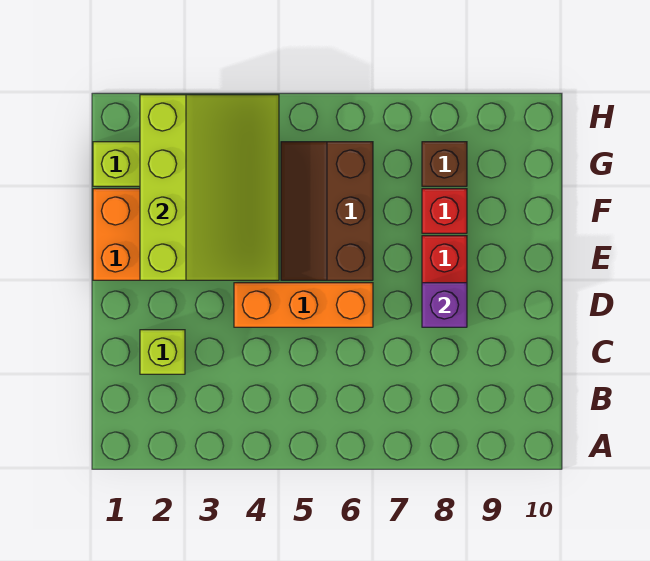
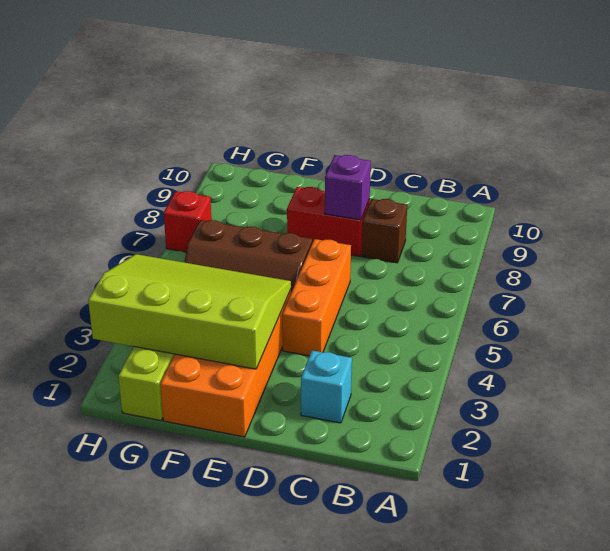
lime brick C2 level 1 -> cyan brick C2 level 1
red brick F8 level 1 -> red brick H7 level 1
brown brick G8 level 1 -> brown brick C8 level 1

